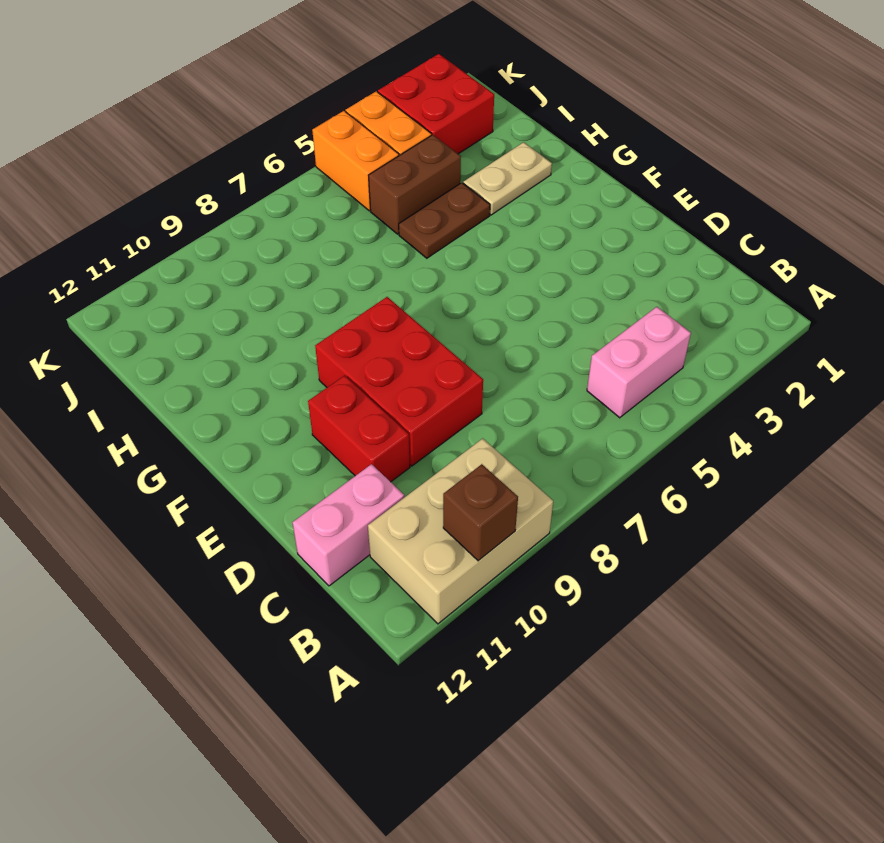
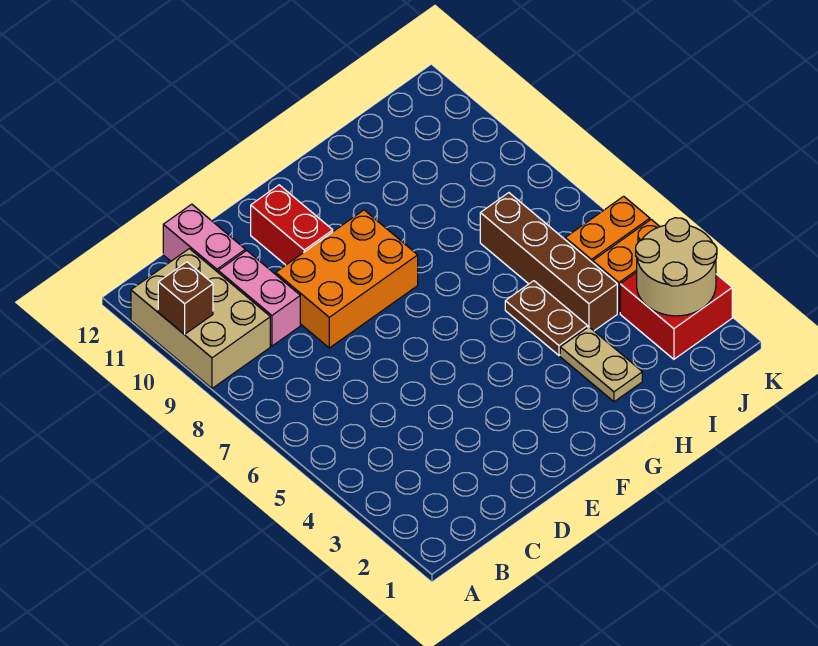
pink brick B4:B5 level 1 -> pink brick C9:C10 level 1
red brick D8:F9 level 1 -> orange brick D8:F9 level 1
red brick D10:E10 level 1 -> red brick E10:E11 level 1
brown brick I4:I5 level 1 -> brown brick I4:I7 level 1
none -> tan round brick J2:K3 level 2

